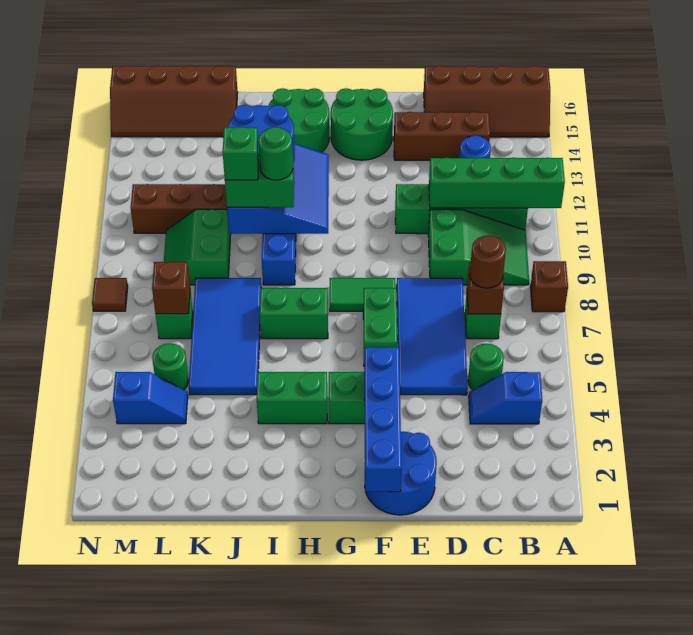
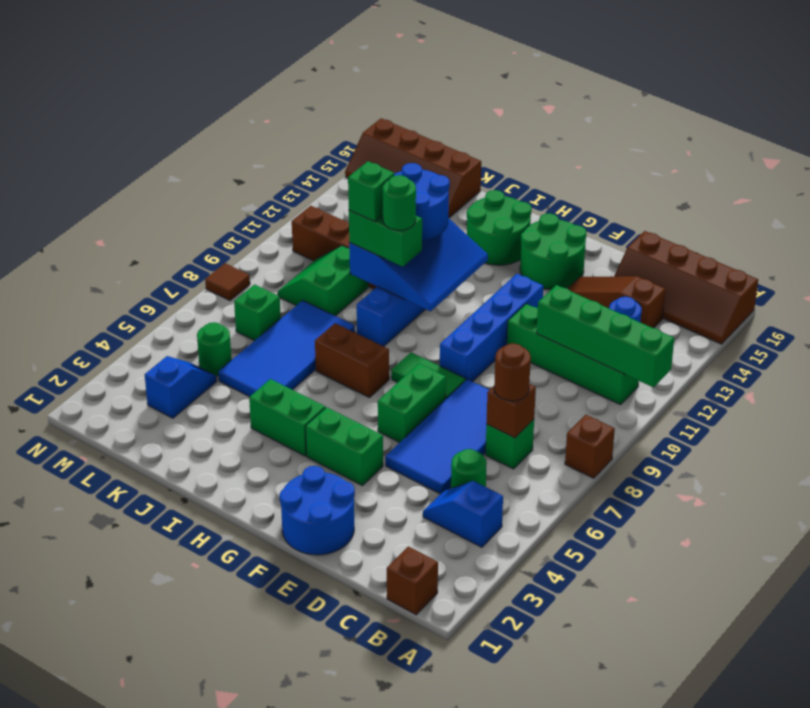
green slope B9:D10 level 1 top D -> none
brown brick C14:E14 level 1 -> brown slope C14:E14 level 1 top C
blue brick F1:F4 level 2 -> blue brick F9:F12 level 1
green brick H7:I7 level 1 -> brown brick H7:I7 level 1
blue slope L4:M4 level 1 top M -> blue slope L3:L4 level 1 top 3
brown brick L7 level 2 -> brown brick B1 level 1

